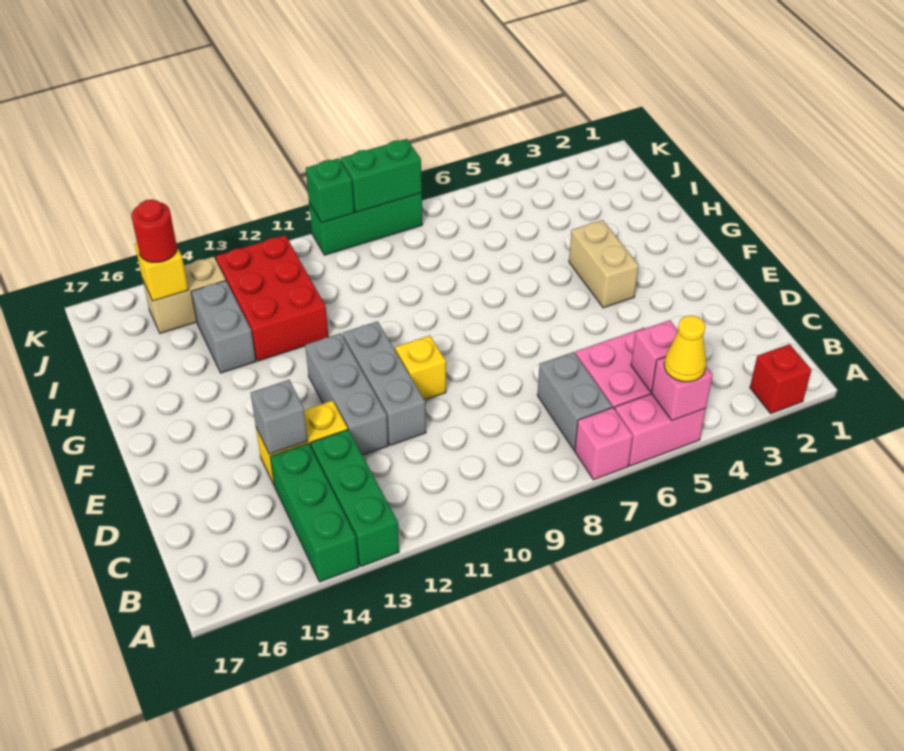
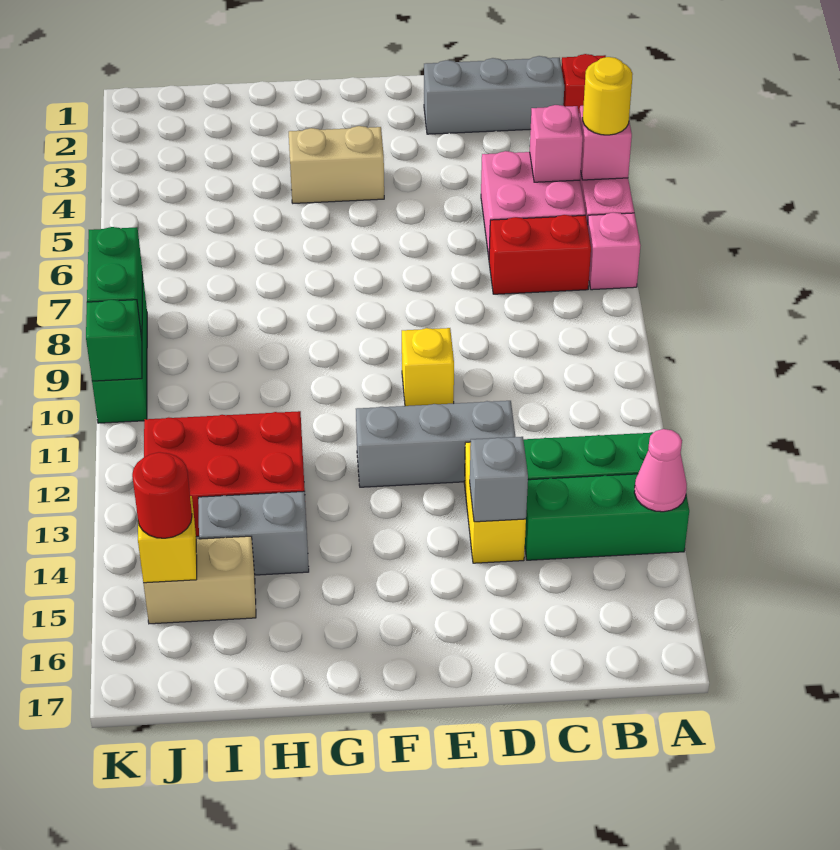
yellow cone A5 level 3 -> yellow round brick A5 level 3
none -> pink cone A14 level 2
grey brick B7:C7 level 1 -> red brick B7:C7 level 1
grey brick D11:F11 level 1 -> grey brick B2:D2 level 1
tan brick J14:J15 level 1 -> tan brick I15:J15 level 1

